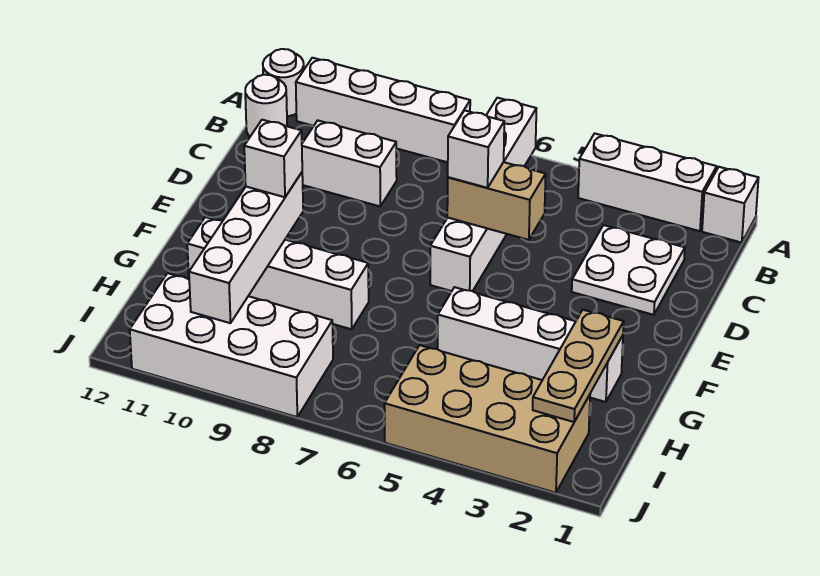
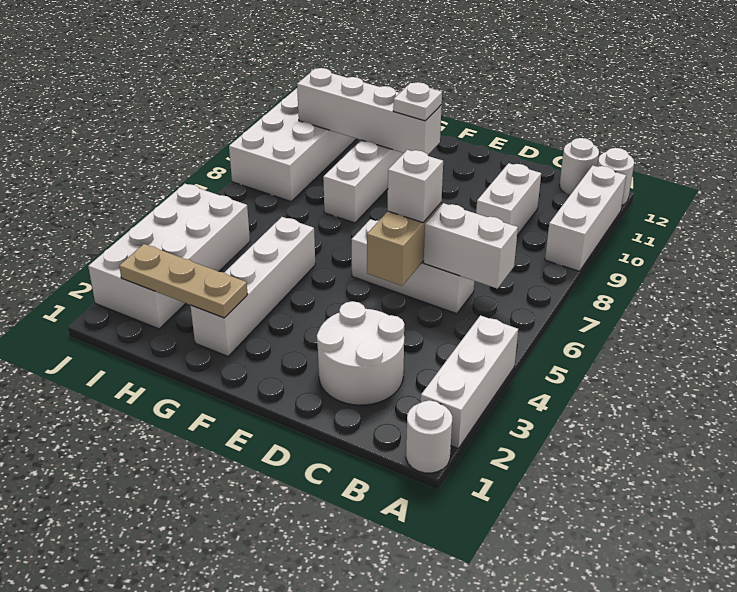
white brick A1 level 1 -> white round brick A1 level 1
white brick A8:A11 level 1 -> white brick A9:A11 level 1
white plate C2:D3 level 1 -> white round brick C2:D3 level 1
white brick F10 level 3 -> white plate F10 level 3
tan brick I2:J5 level 1 -> white brick I2:J5 level 1

